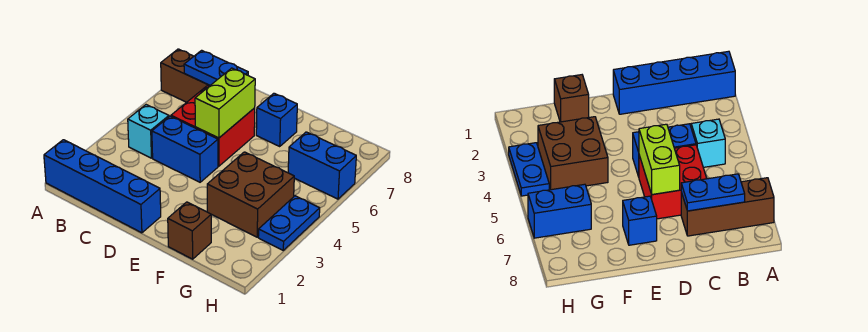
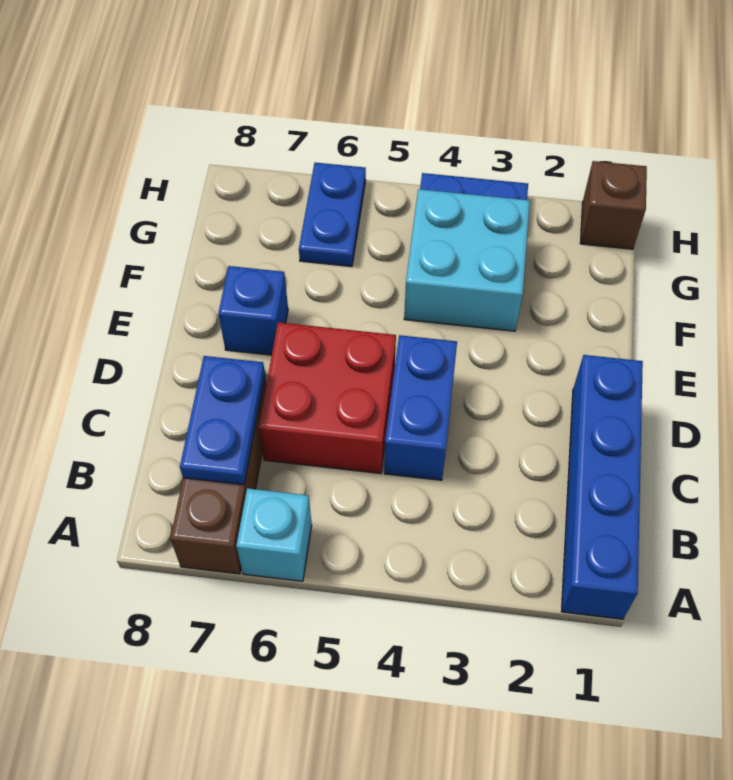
cyan brick B4 level 1 -> cyan brick A6 level 1
lime brick D5:D6 level 2 -> none
brown brick F1 level 1 -> brown brick H1 level 1
brown brick F3:G4 level 1 -> cyan brick F3:G4 level 1
blue brick G6:H6 level 1 -> blue plate G6:H6 level 1

